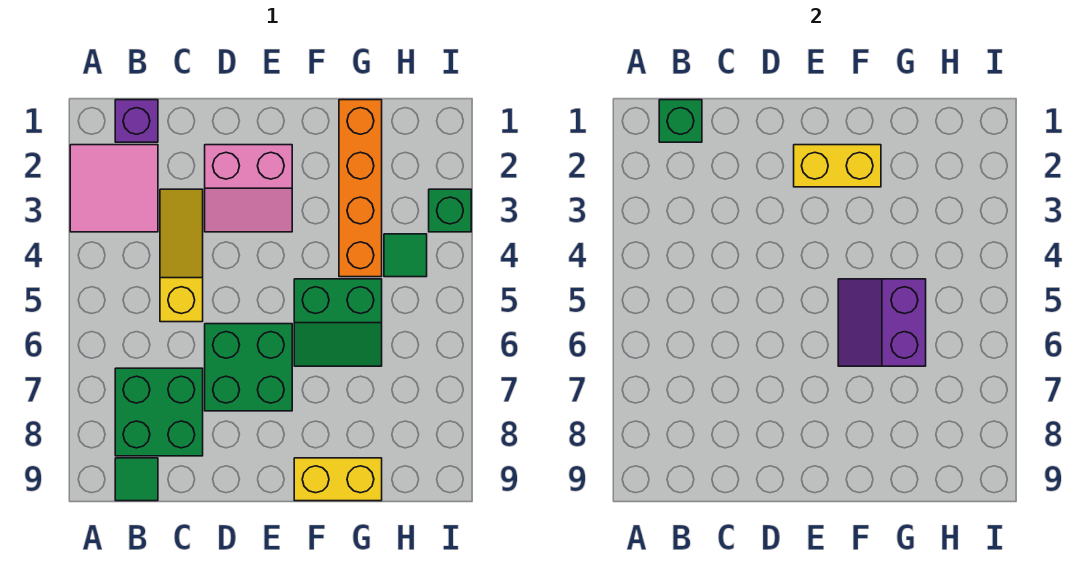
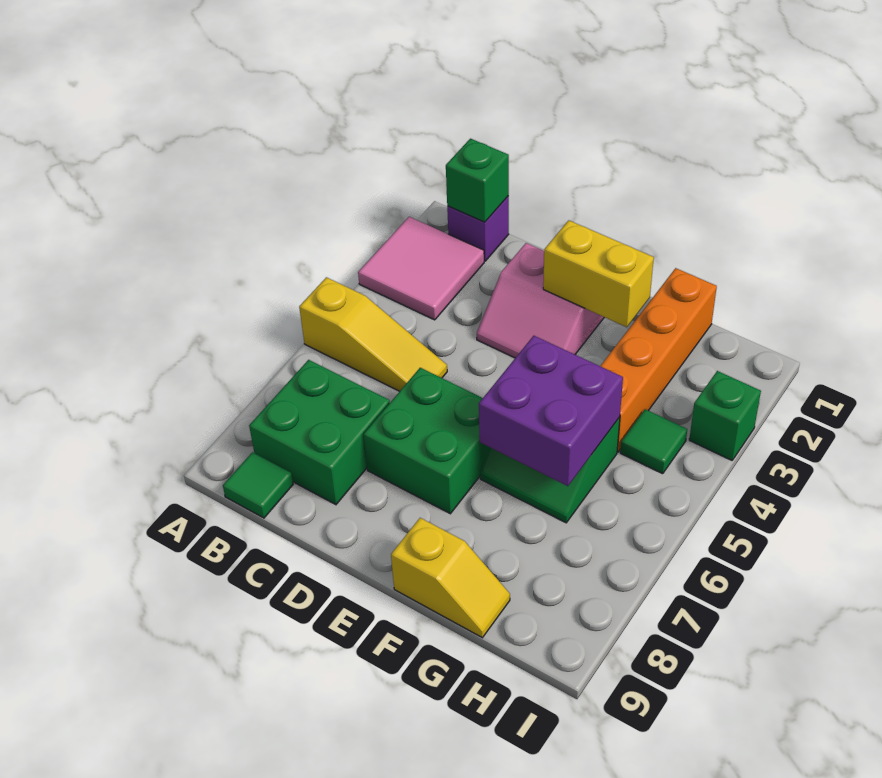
yellow slope C3:C5 level 1 top 5 -> yellow slope A5:C5 level 1 top A
purple slope F5:G6 level 2 top G -> purple brick F5:G6 level 2
yellow brick F9:G9 level 1 -> yellow slope F9:G9 level 1 top F

